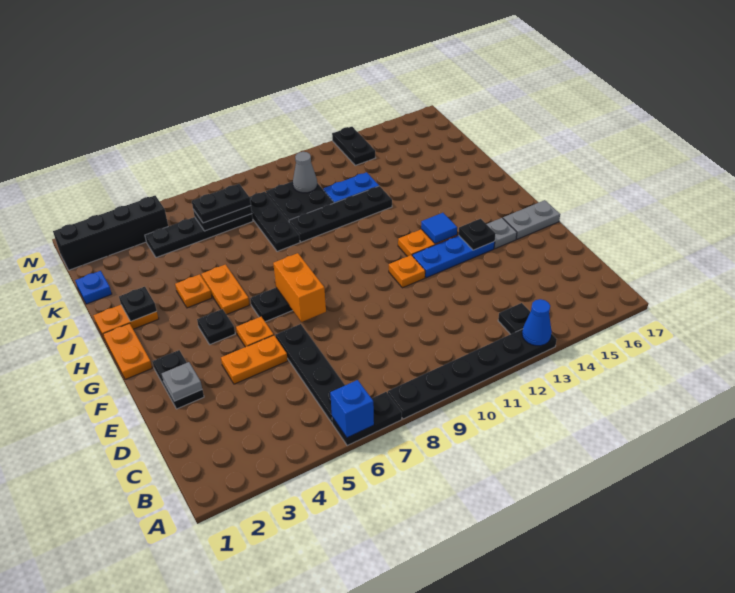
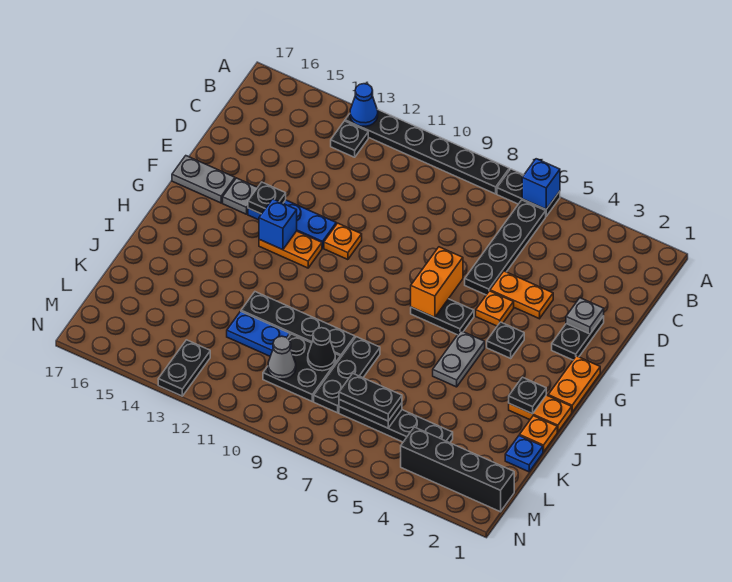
blue tile G13 level 2 -> blue brick G13 level 2
orange plate H5:I5 level 1 -> grey plate H5:I5 level 1
orange plate I4 level 1 -> orange plate J1 level 1
none -> black cone K9 level 2

